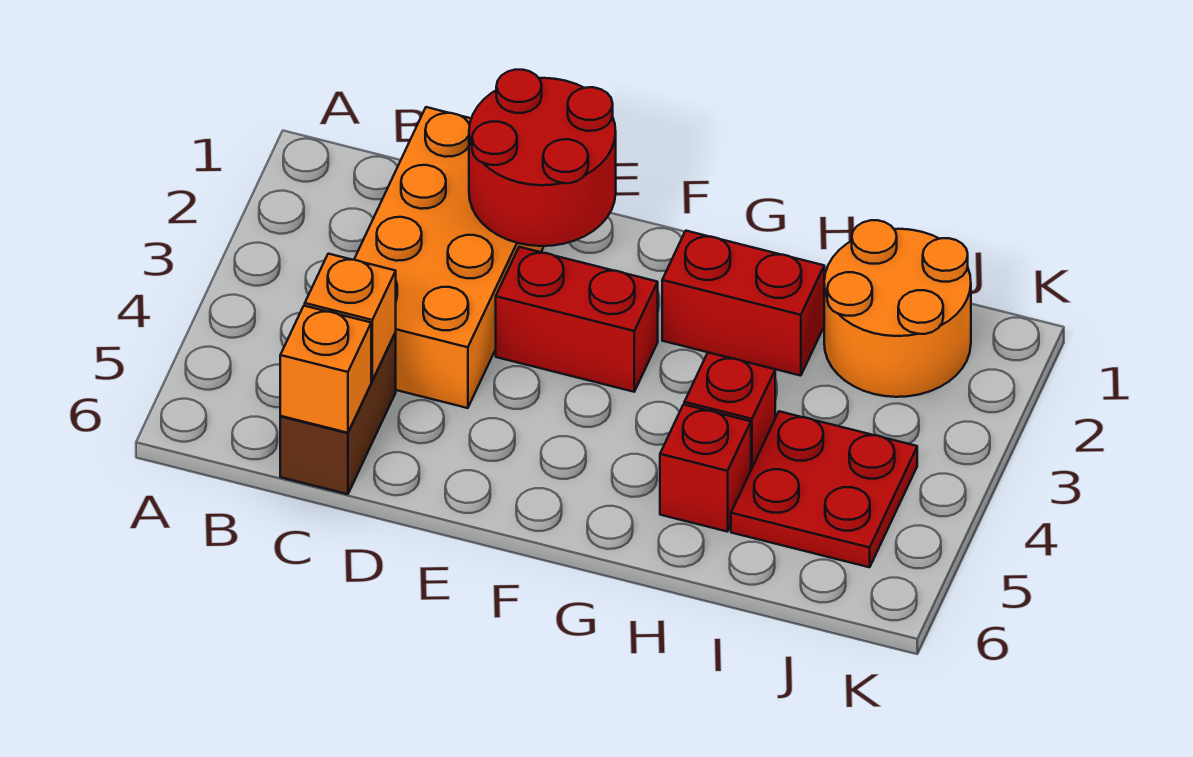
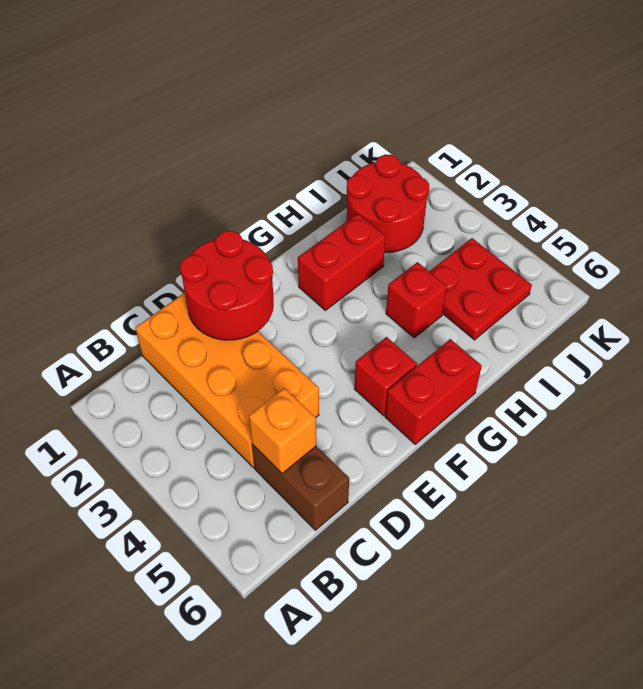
orange brick C6 level 2 -> none
red brick E3:F3 level 1 -> red brick F6:G6 level 1
red brick H5 level 1 -> red brick F5 level 1
orange round brick I1:J2 level 1 -> red round brick I1:J2 level 1

